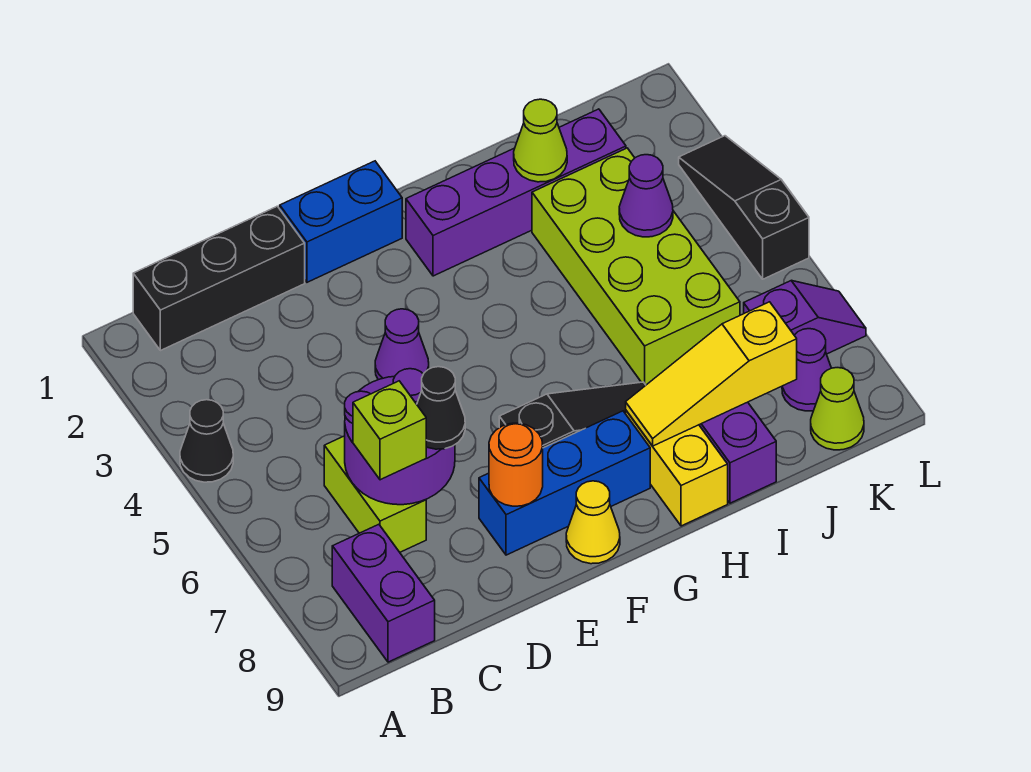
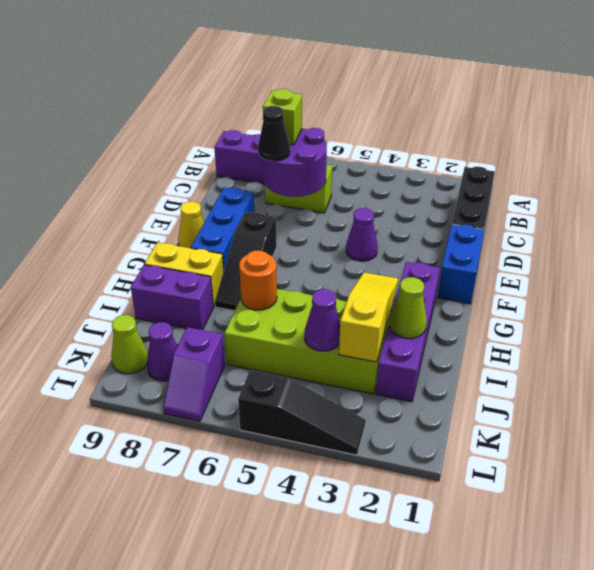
black cone A4 level 1 -> none
orange round brick E8 level 2 -> orange round brick I6 level 2
yellow slope H8:J8 level 2 top J -> yellow slope H3:J3 level 2 top J

